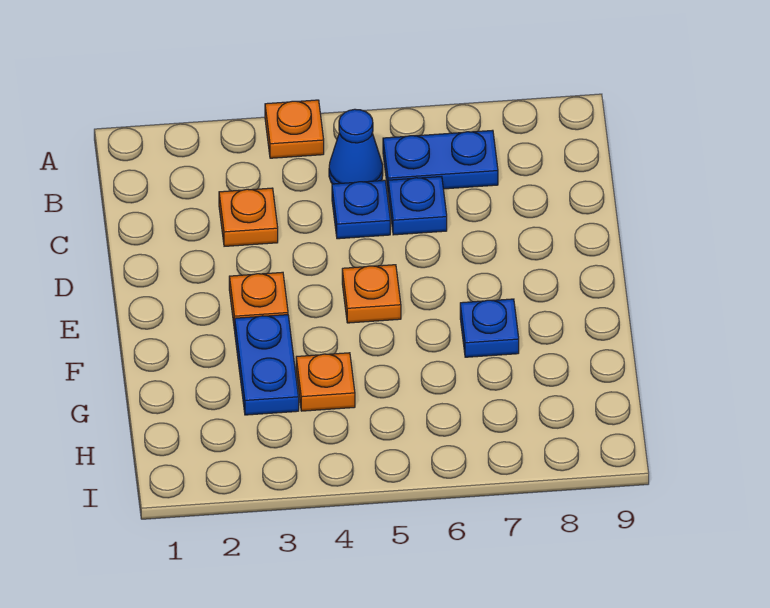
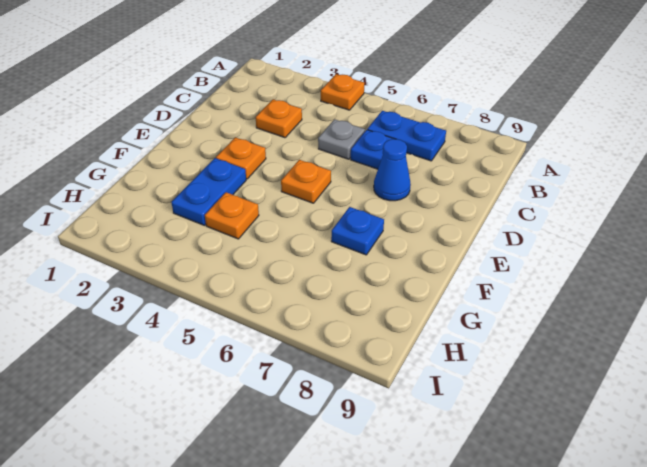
blue cone B5 level 1 -> blue cone D7 level 1
blue plate C5 level 1 -> grey plate C5 level 1

